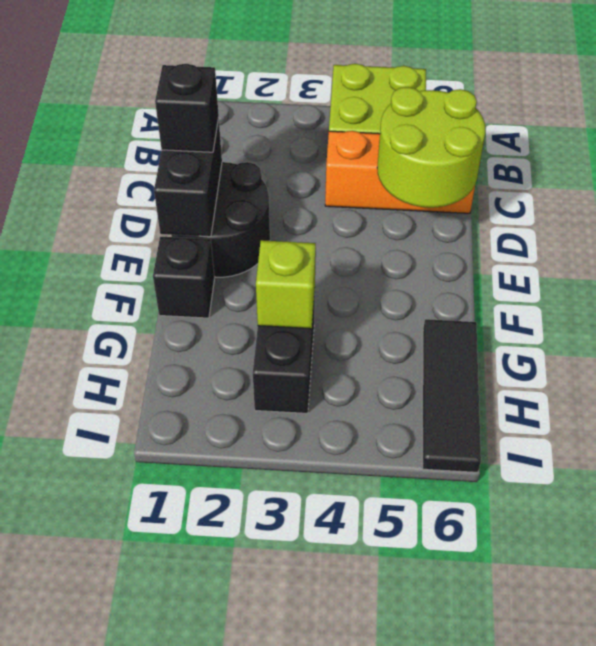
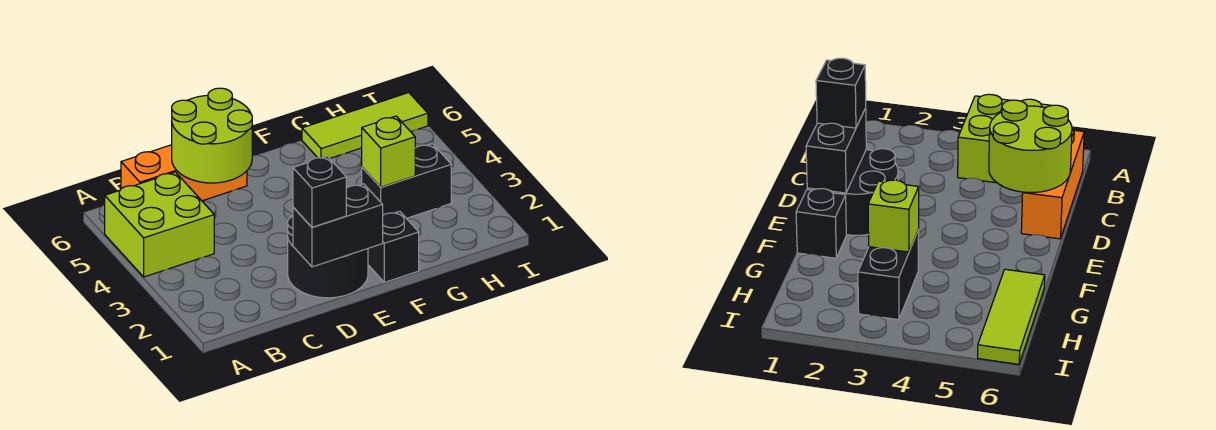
orange brick C4:C6 level 1 -> orange brick B6:D6 level 1
black tile G6:I6 level 1 -> lime tile G6:I6 level 1

